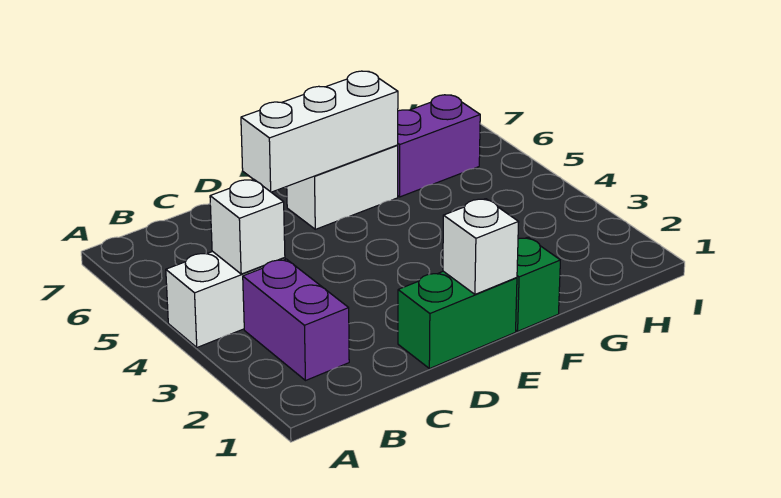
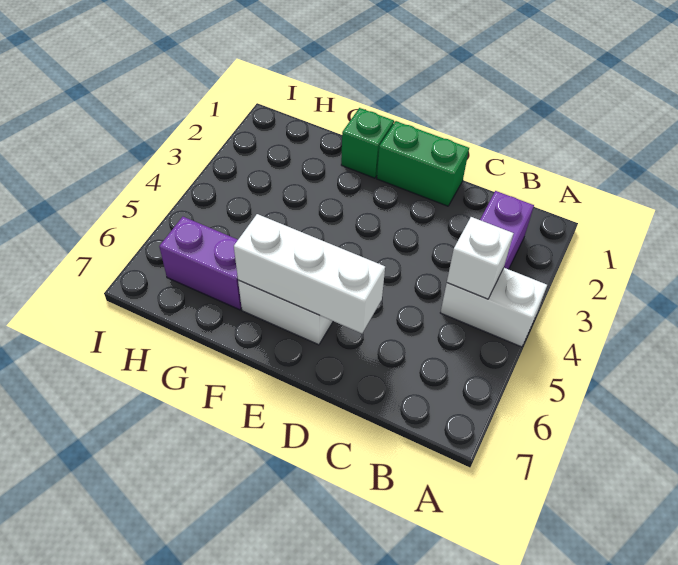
white brick E1 level 2 -> none

